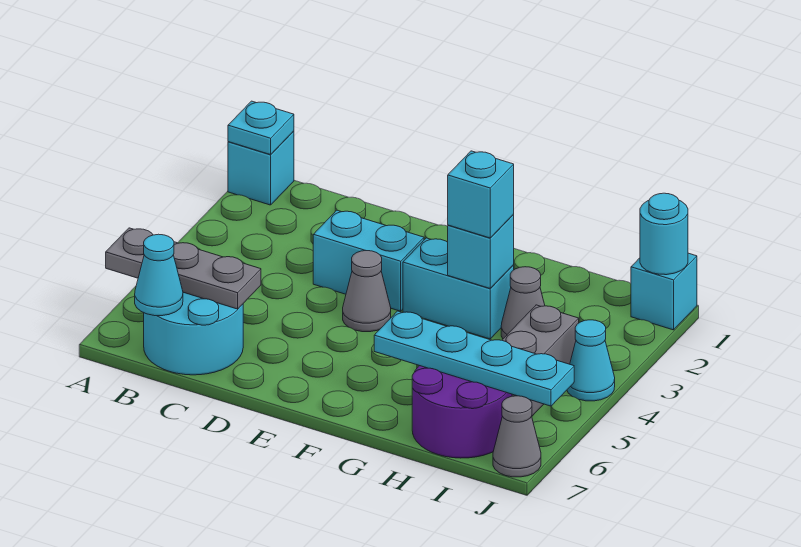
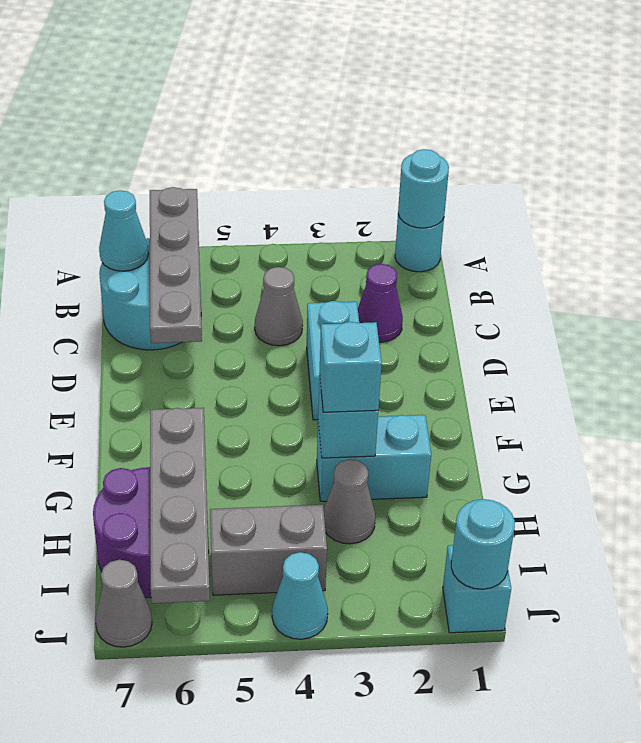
cyan brick A1 level 1 -> cyan round brick A1 level 1
cyan plate A1 level 2 -> cyan round brick A1 level 2
grey plate A6:C6 level 2 -> grey plate A6:D6 level 2
none -> purple cone C2 level 1
grey cone E4 level 1 -> grey cone C4 level 1
cyan brick F3:G3 level 1 -> cyan brick G2:G3 level 1
cyan plate G6:J6 level 2 -> grey plate G6:J6 level 2

